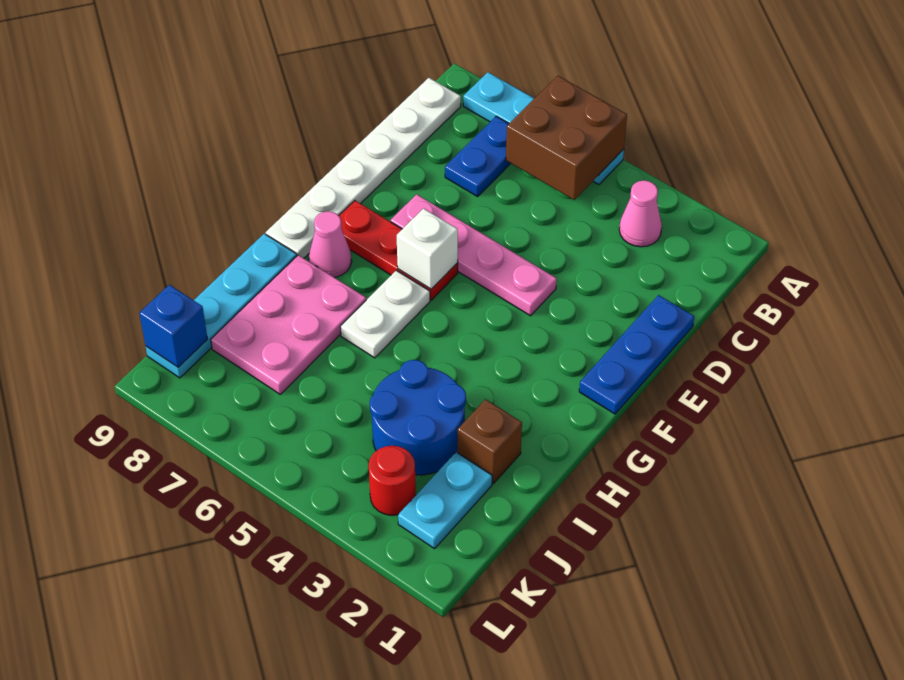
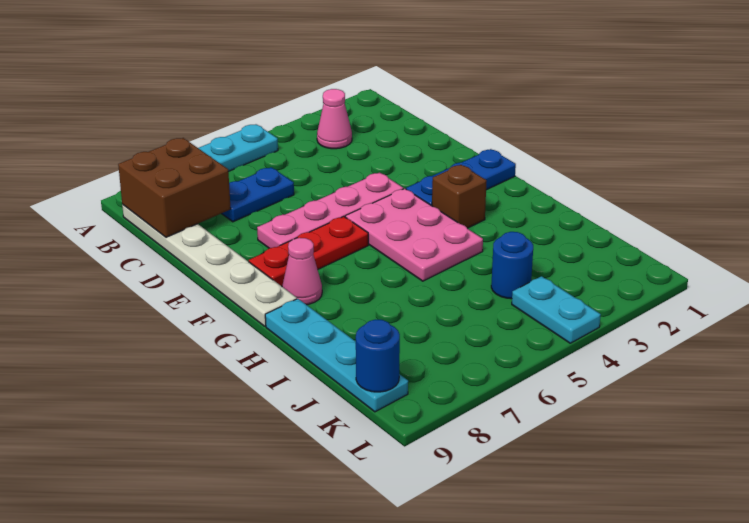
brown brick A5:B6 level 2 -> brown brick B8:C9 level 2
blue plate B7:C7 level 1 -> blue plate C6:C7 level 1
blue plate D1:F1 level 1 -> blue plate F1:F3 level 1
white brick F6 level 2 -> none
white plate G6:H6 level 1 -> none
pink plate H7:J8 level 1 -> pink plate F4:H5 level 1
brown brick I2 level 1 -> brown brick G3 level 1
blue round brick I3:J4 level 1 -> blue round brick J4 level 1
cyan plate J2:K2 level 1 -> cyan plate K4:L4 level 1
red round brick K3 level 1 -> none
blue brick K9 level 2 -> blue round brick K9 level 2

